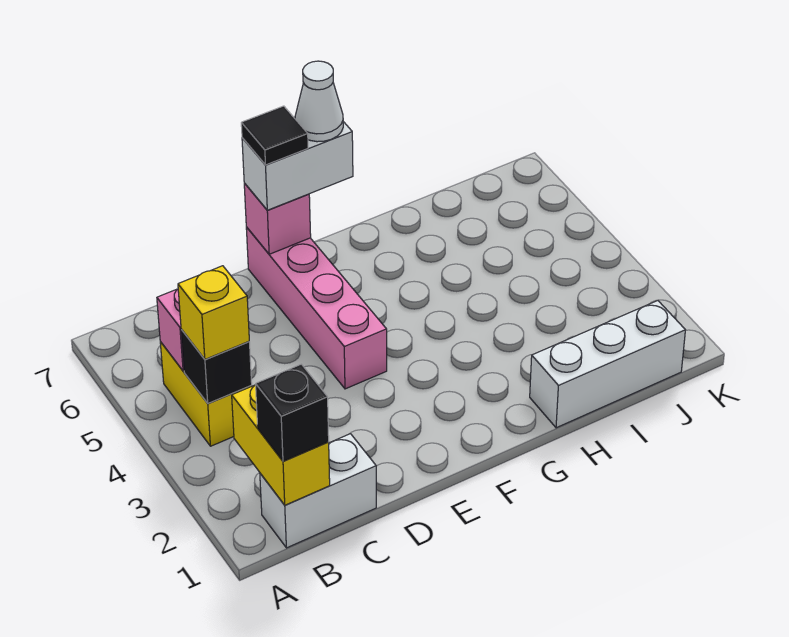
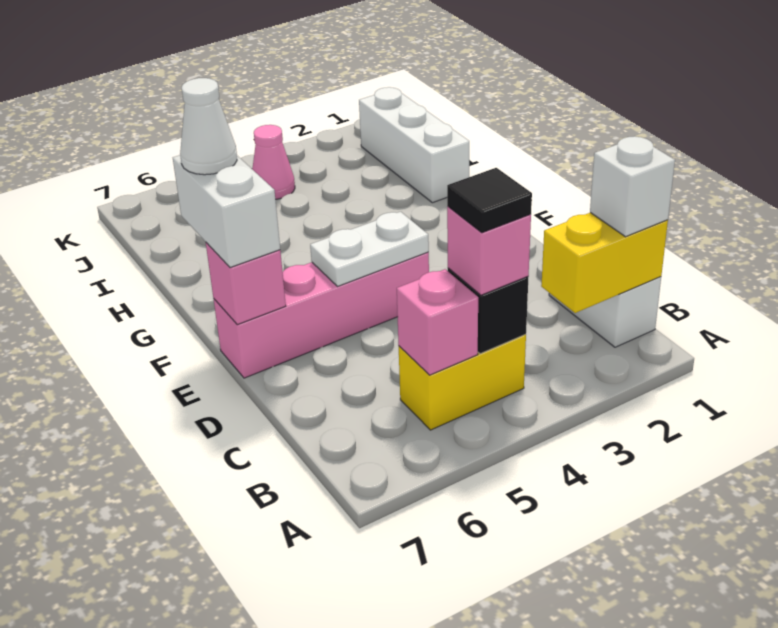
black brick B1 level 3 -> white brick B1 level 3
yellow brick B4 level 3 -> pink brick B4 level 3
none -> white plate E4:E5 level 2
black tile E7 level 4 -> black tile B4 level 4
none -> pink cone J4 level 1

